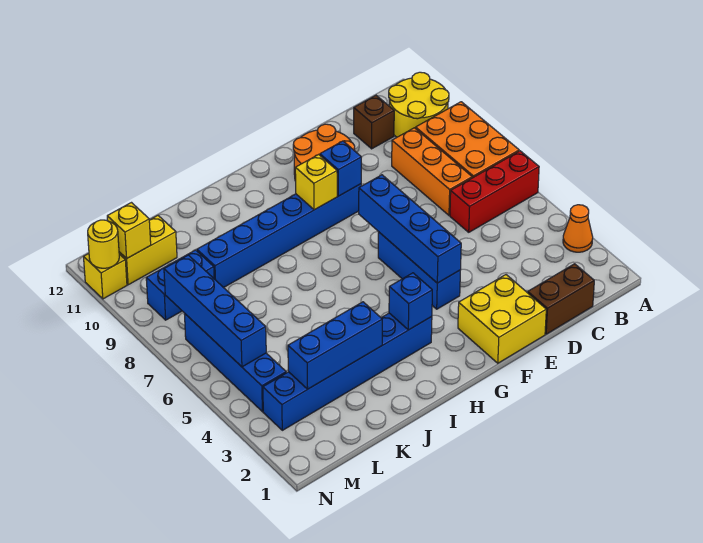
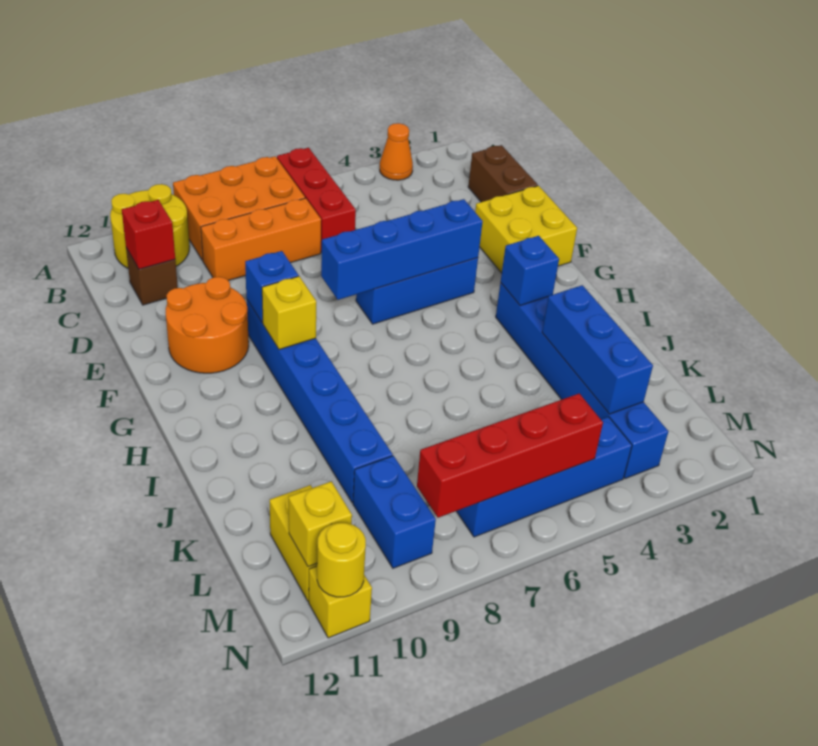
none -> red brick C11 level 2
blue brick M5:M8 level 2 -> red brick M5:M8 level 2

